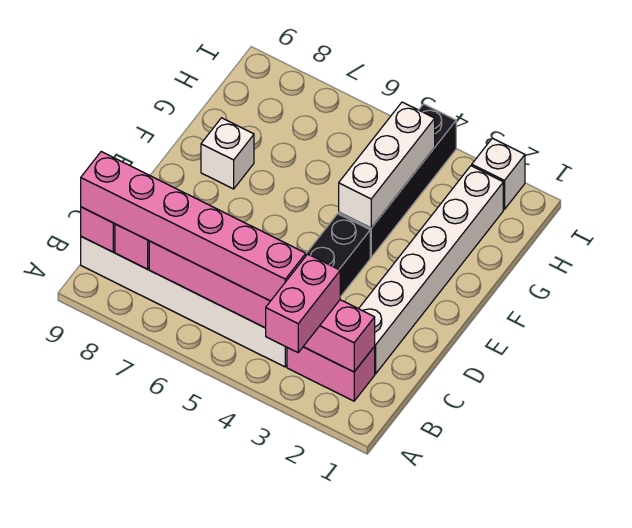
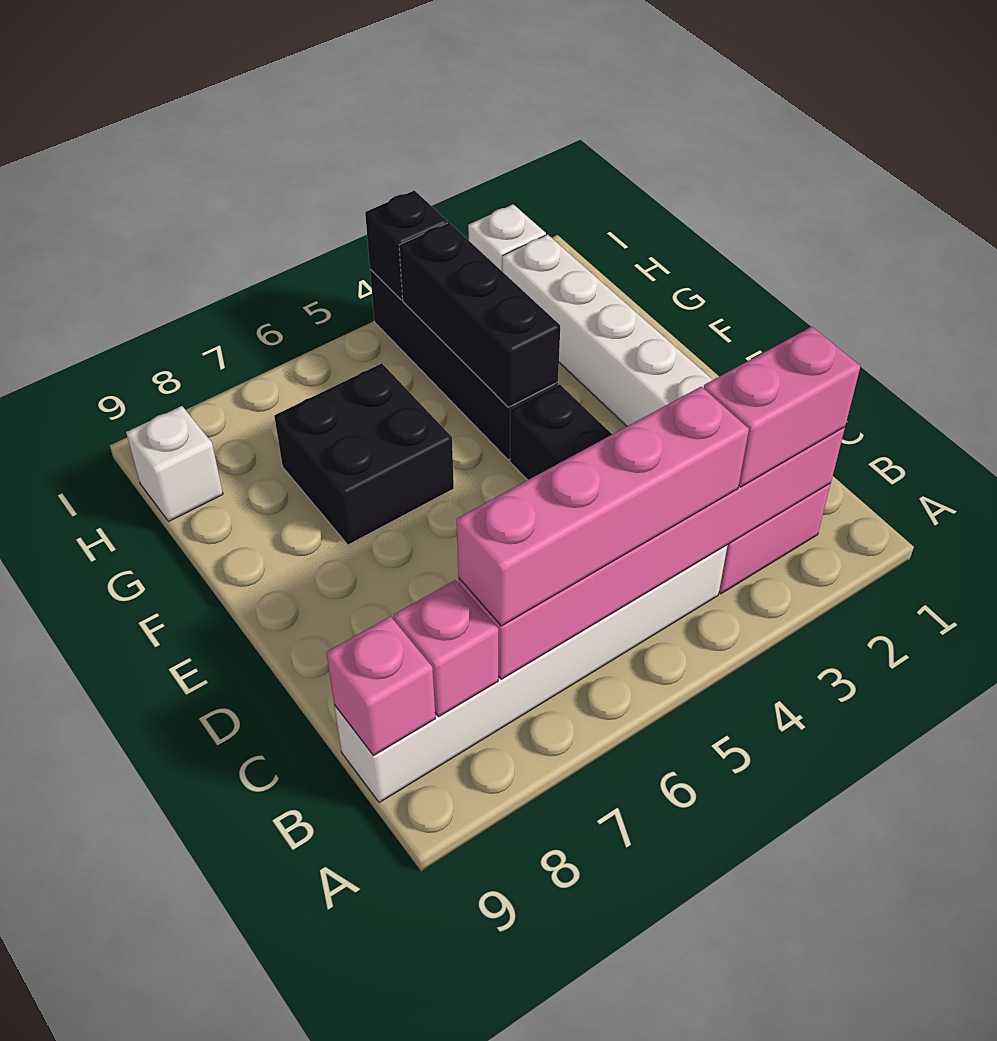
pink brick A3:B3 level 3 -> pink brick B2:B3 level 3
pink brick B4:B9 level 3 -> pink brick B4:B7 level 3
white brick F4:H4 level 2 -> black brick F4:H4 level 2
none -> black brick F6:G7 level 1
white brick F8 level 1 -> white brick H9 level 1
none -> black brick I4 level 2

